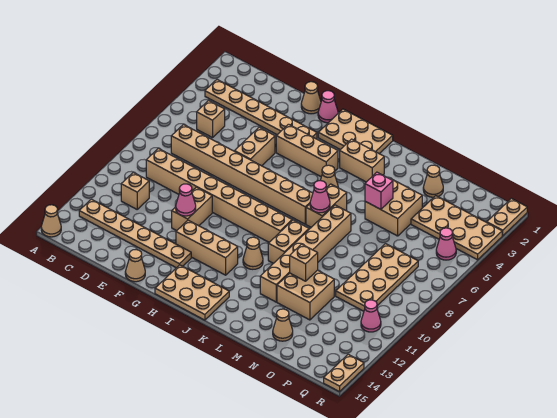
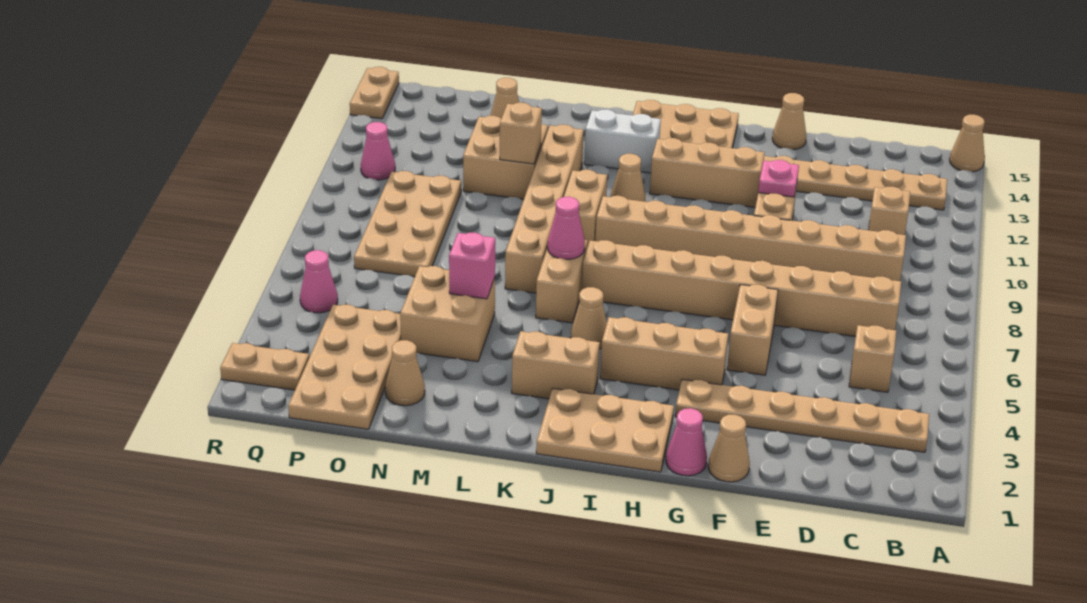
pink cone F11 level 2 -> pink plate F11 level 2
none -> white brick J13:K13 level 1
tan plate O3:R4 level 1 -> tan plate O1:P4 level 1
tan plate R1:R2 level 1 -> tan plate Q2:R2 level 1

